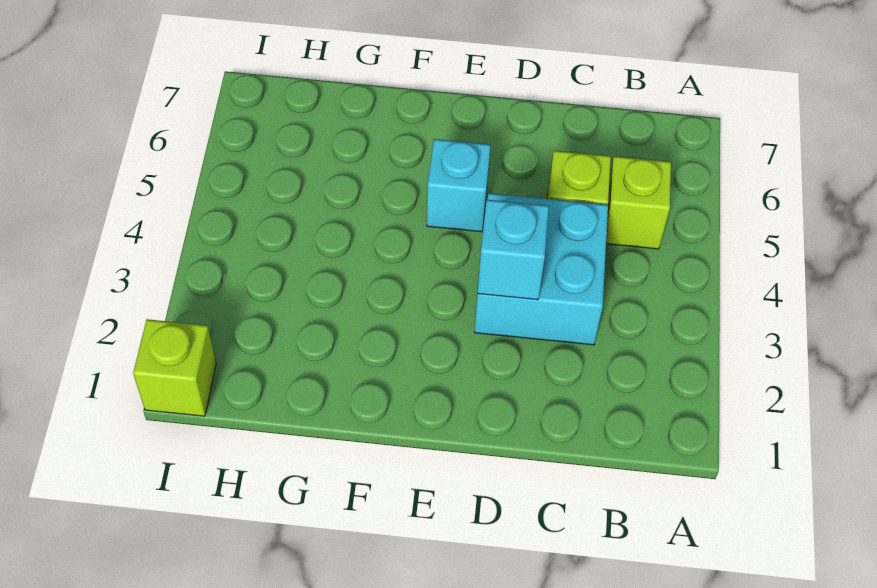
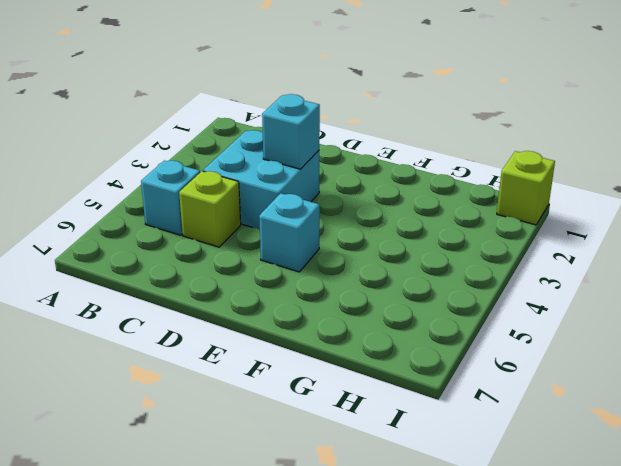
lime brick B5 level 1 -> cyan brick B5 level 1

